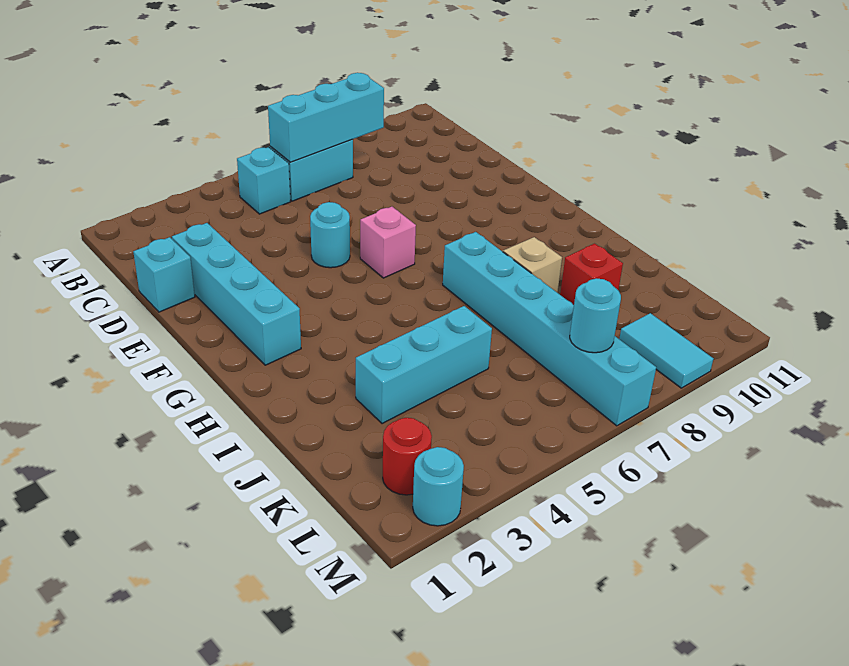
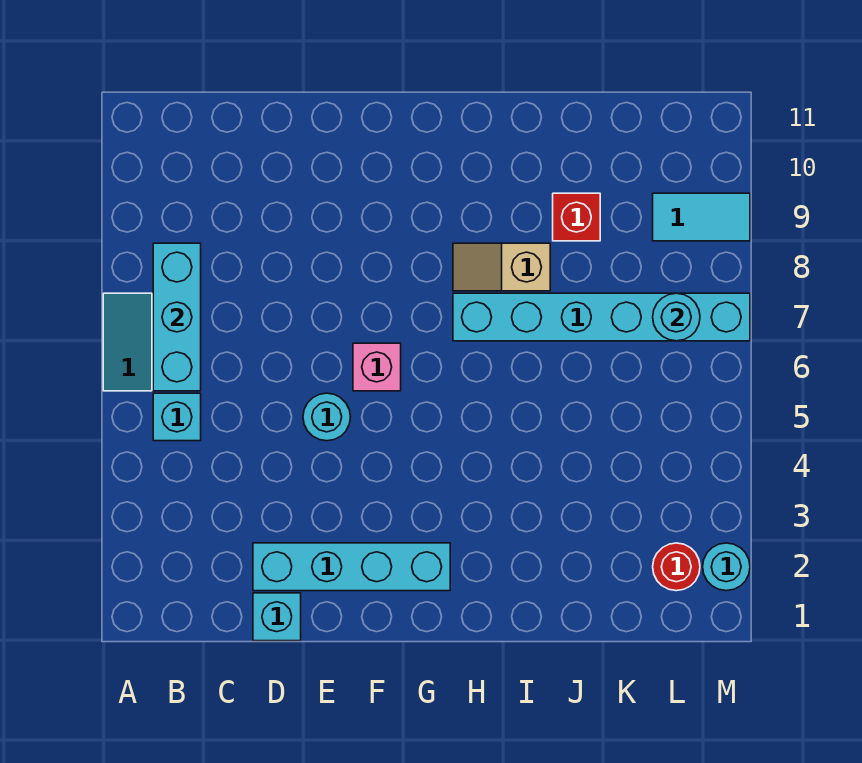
cyan brick J3:J5 level 1 -> none

